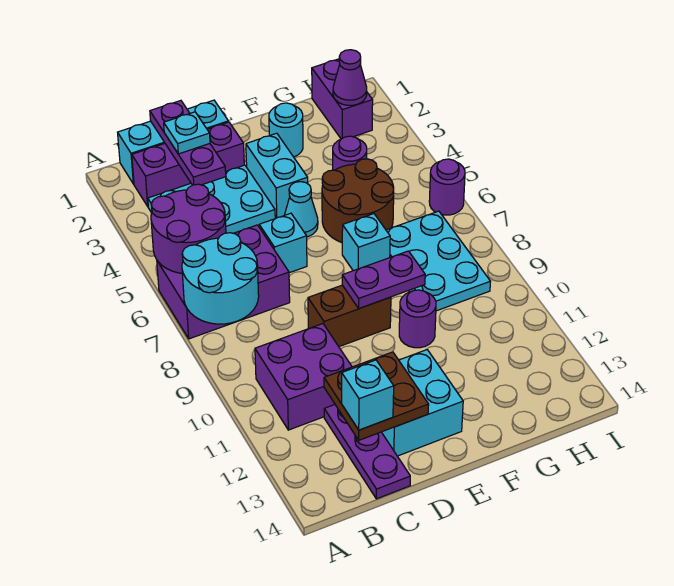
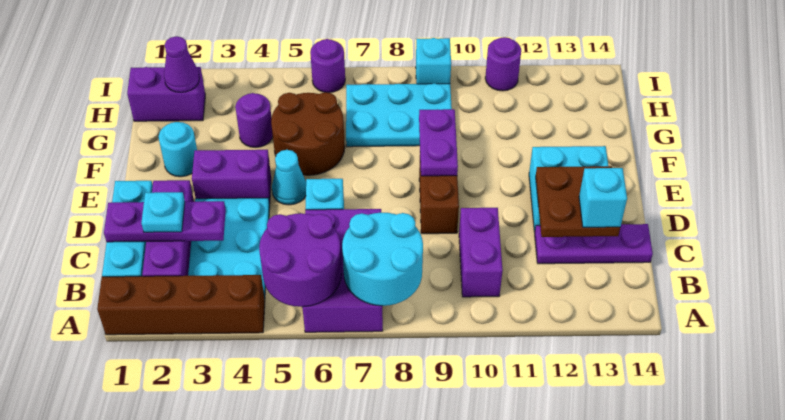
none -> brown brick A1:A4 level 1
purple brick B10:C11 level 1 -> purple brick B10:C10 level 1
cyan brick E3:E4 level 1 -> purple brick E3:E4 level 1
cyan brick F7 level 1 -> cyan brick I9 level 1
purple round brick F10 level 1 -> purple round brick I11 level 1

